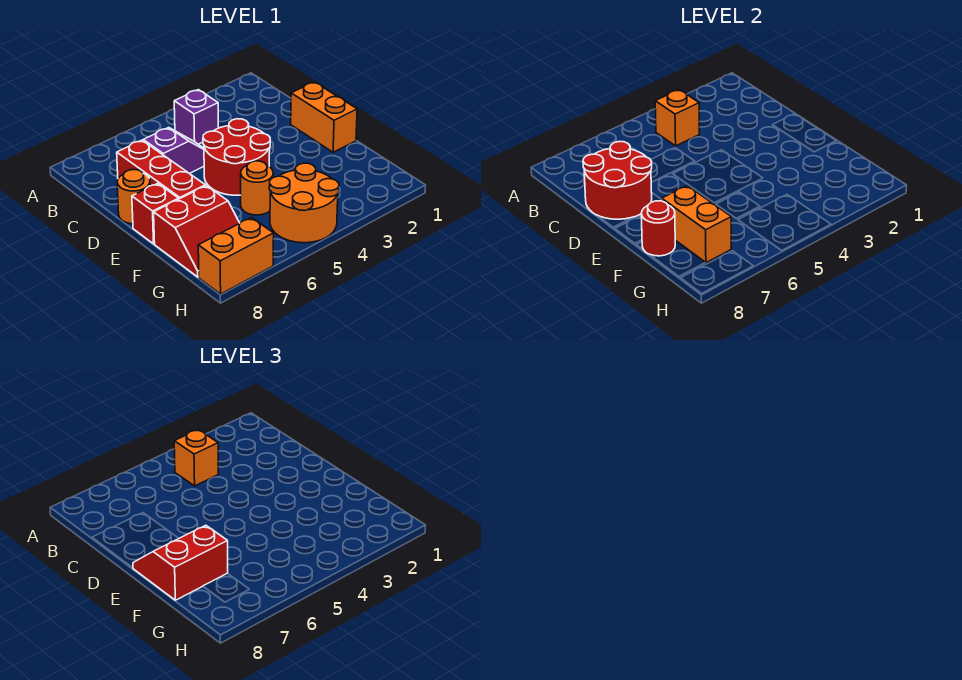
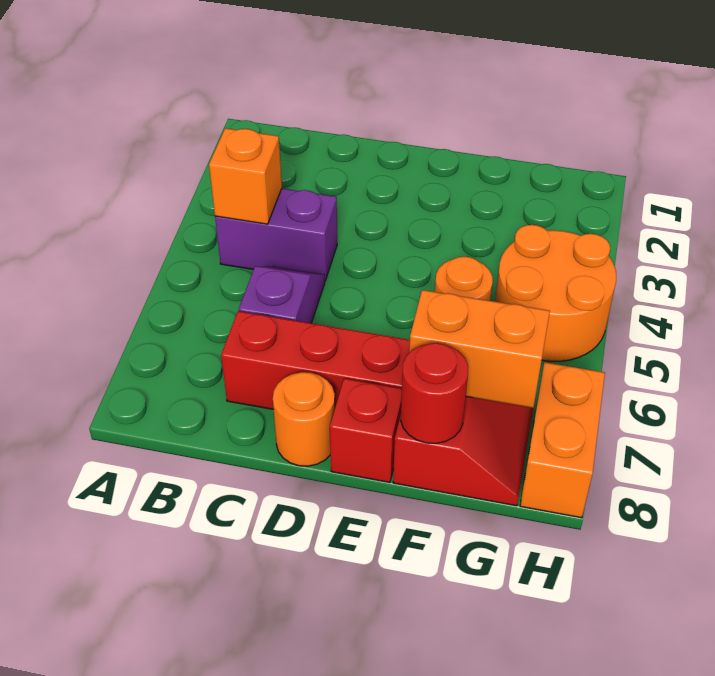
purple brick B4 level 1 -> purple brick B4:C4 level 1
orange brick B4 level 3 -> none
red round brick C7:D8 level 2 -> none
orange brick D1:E1 level 1 -> none
red round brick D4:E5 level 1 -> none
red slope E7:F8 level 3 top F -> none

